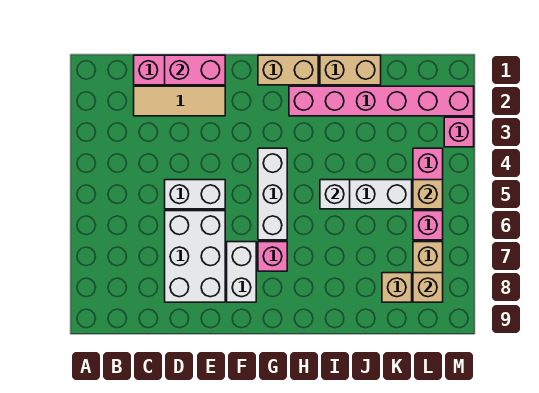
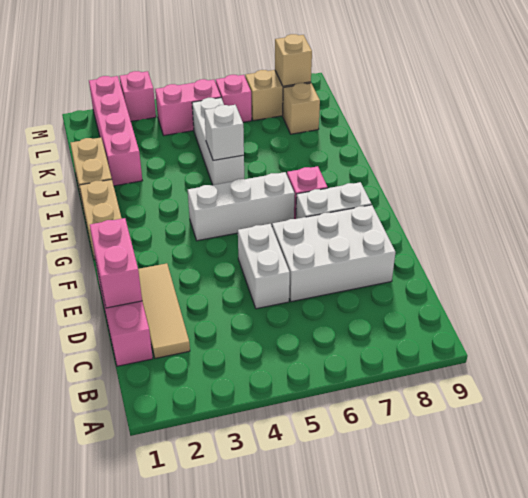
pink brick H2:M2 level 1 -> pink brick J2:M2 level 1
tan brick L5 level 2 -> none

